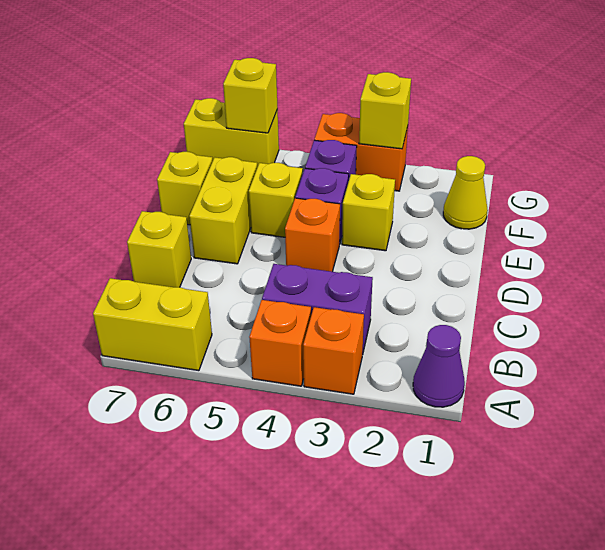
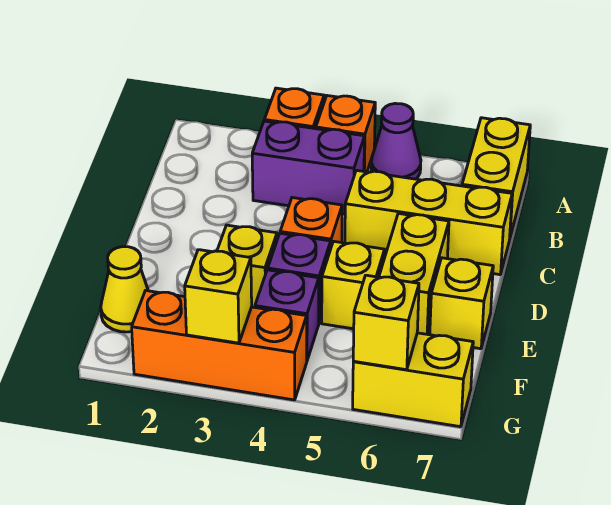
purple cone A1 level 1 -> purple cone A5 level 1
yellow brick A6:A7 level 1 -> yellow brick A7:B7 level 1
yellow brick C7 level 1 -> yellow brick C5:C7 level 1
orange brick G3:G4 level 1 -> orange brick G2:G4 level 1

